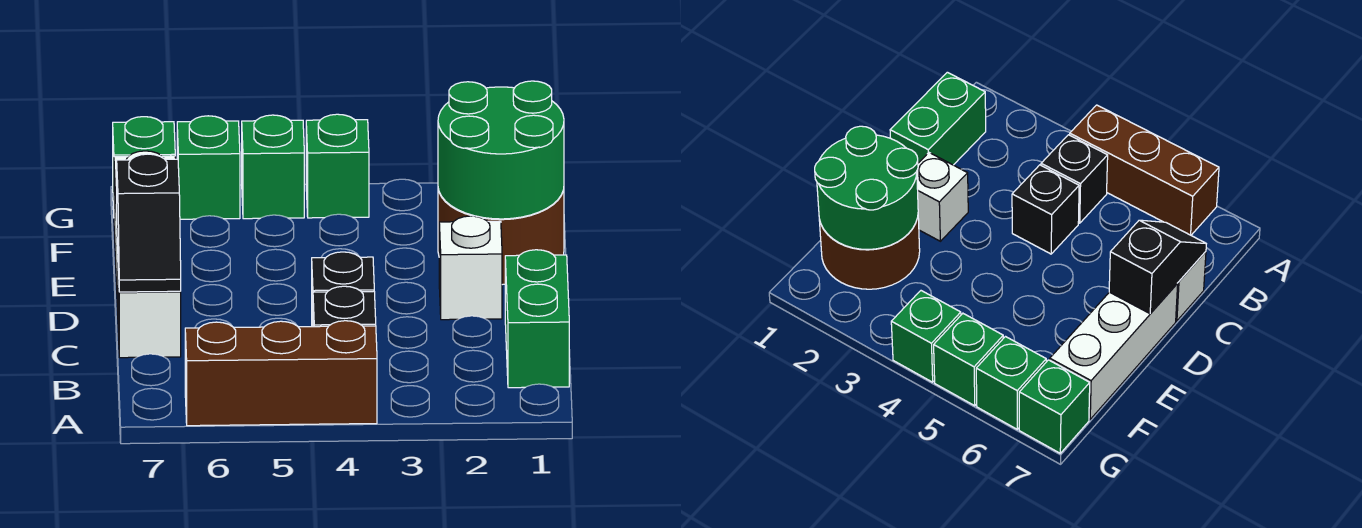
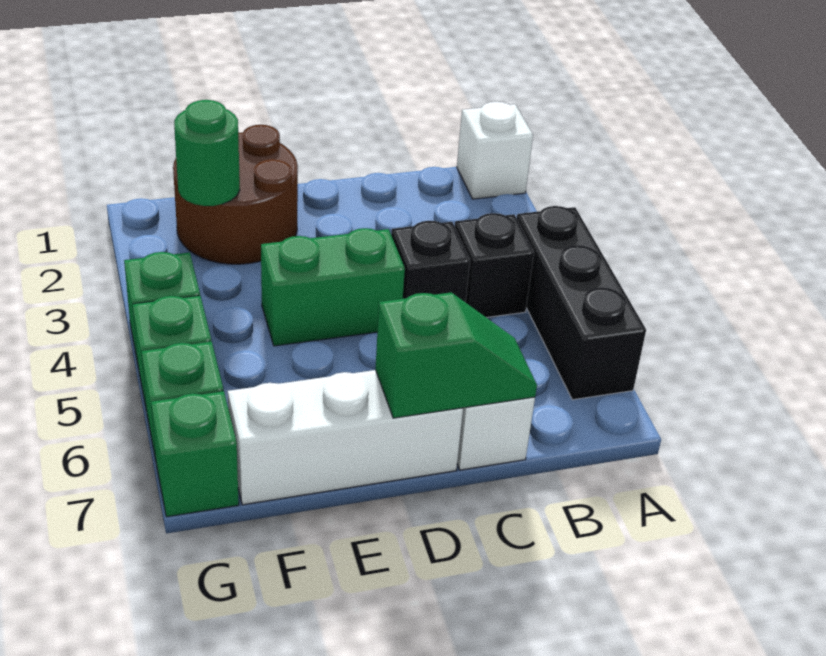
brown brick A4:A6 level 1 -> black brick A4:A6 level 1
green brick B1:C1 level 1 -> green brick D4:E4 level 1
black slope C7:D7 level 2 top D -> green slope C7:D7 level 2 top D
white brick D2 level 1 -> white brick A1 level 1
green round brick E1:F2 level 2 -> green round brick F2 level 2

